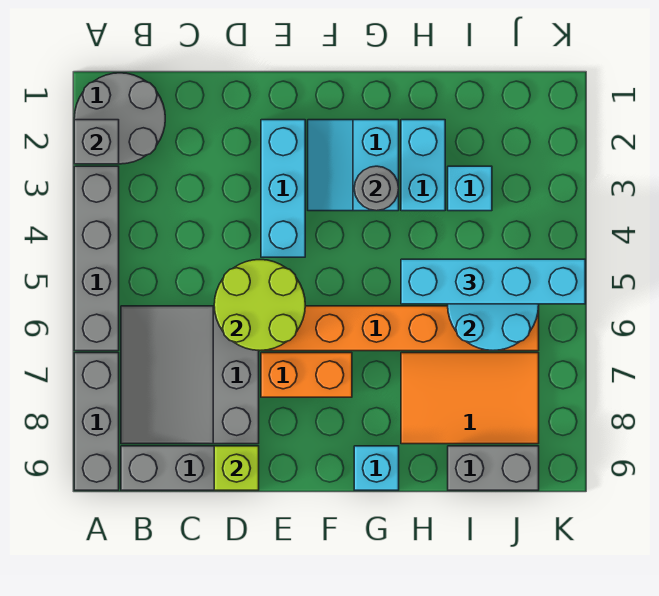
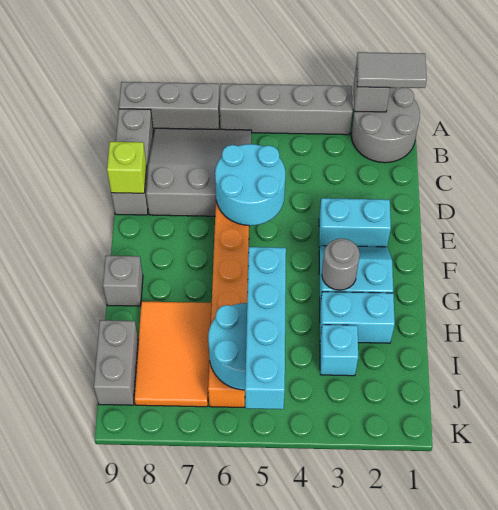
none -> grey tile A1:A2 level 3
lime round brick D5:E6 level 2 -> cyan round brick D5:E6 level 2
cyan brick E2:E4 level 1 -> cyan brick E2:E3 level 1
orange brick E7:F7 level 1 -> none
cyan brick G9 level 1 -> grey brick G9 level 1

